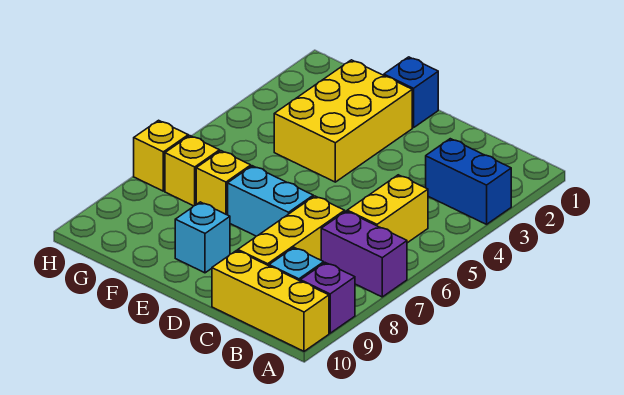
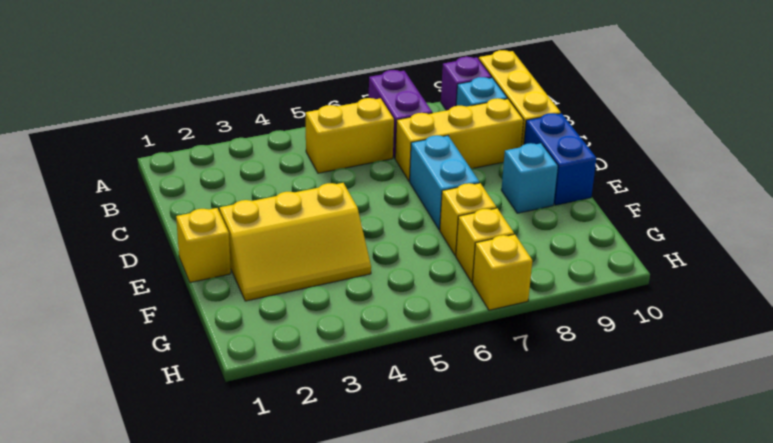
blue brick A3:B3 level 1 -> blue brick D10:E10 level 1
blue brick E1 level 1 -> yellow brick E1 level 1
yellow brick E2:F4 level 1 -> yellow slope E2:F4 level 1 top E

